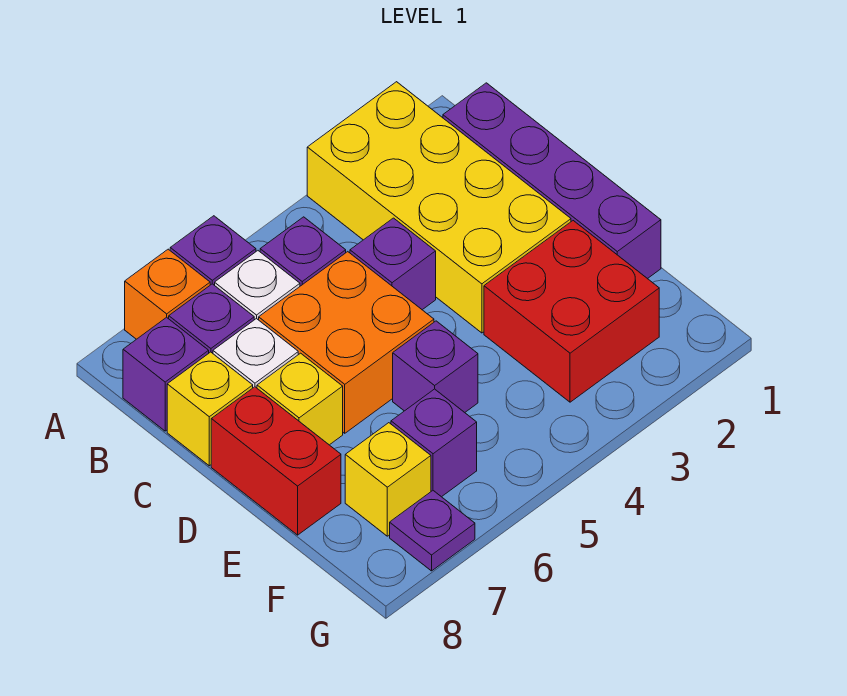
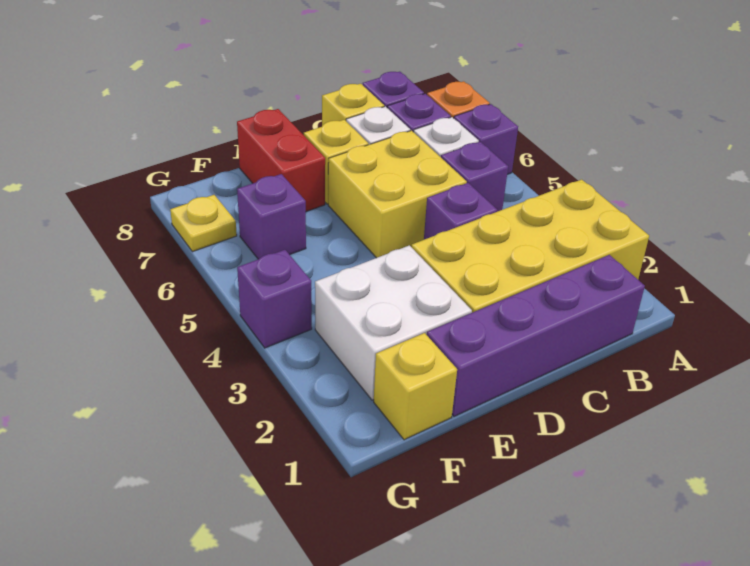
orange brick C5:D6 level 1 -> yellow brick C5:D6 level 1
red brick D8:E8 level 1 -> red brick E7:E8 level 1
red brick E2:F3 level 1 -> white brick E2:F3 level 1
purple brick E5 level 1 -> purple brick G4 level 1
yellow brick F7 level 1 -> yellow brick F1 level 1
purple plate G7 level 1 -> yellow plate G7 level 1

